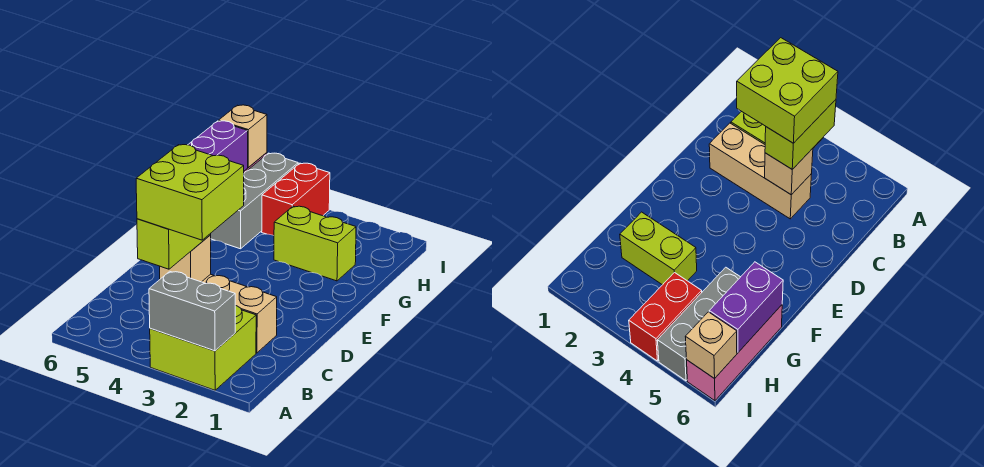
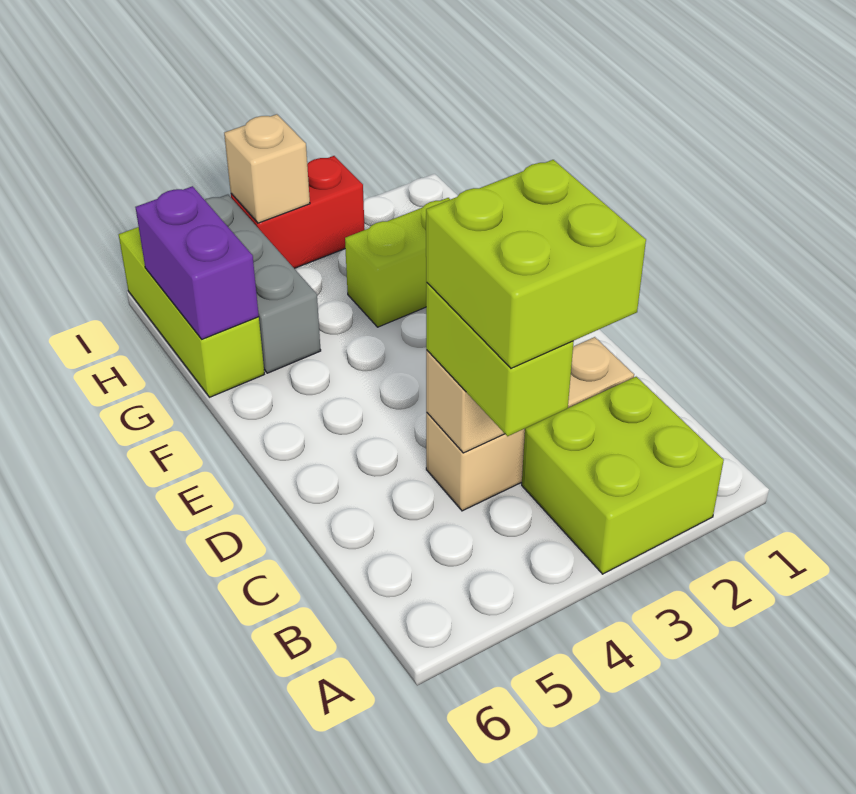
grey brick A2:A3 level 2 -> none
pink brick G6:I6 level 1 -> lime brick G6:I6 level 1
red brick H4:I4 level 1 -> red brick I3:I4 level 1
tan brick I6 level 2 -> tan brick I4 level 2

